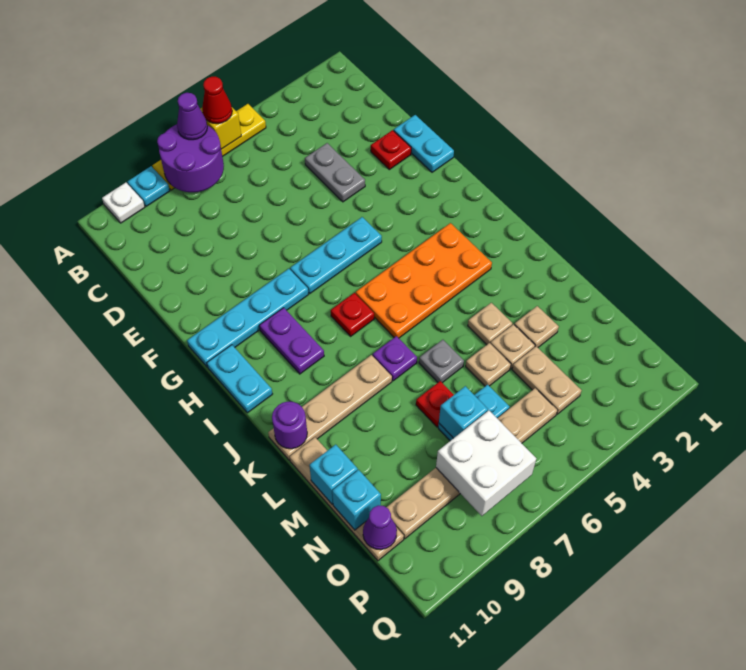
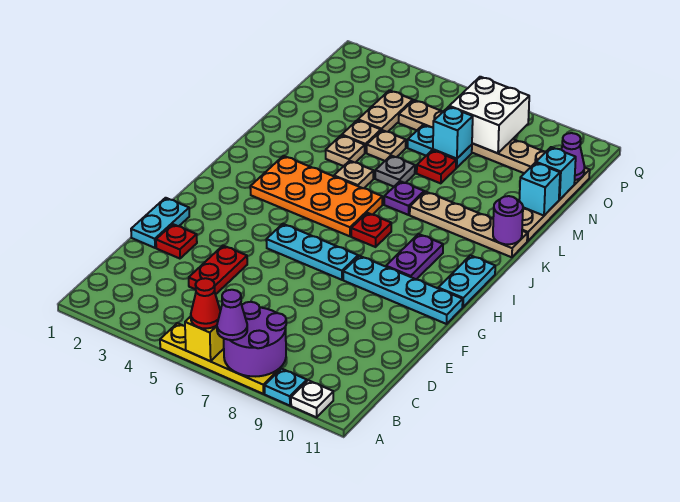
grey plate D4:E4 level 1 -> red plate D4:E4 level 1
tan plate M3 level 1 -> tan plate K5 level 1

